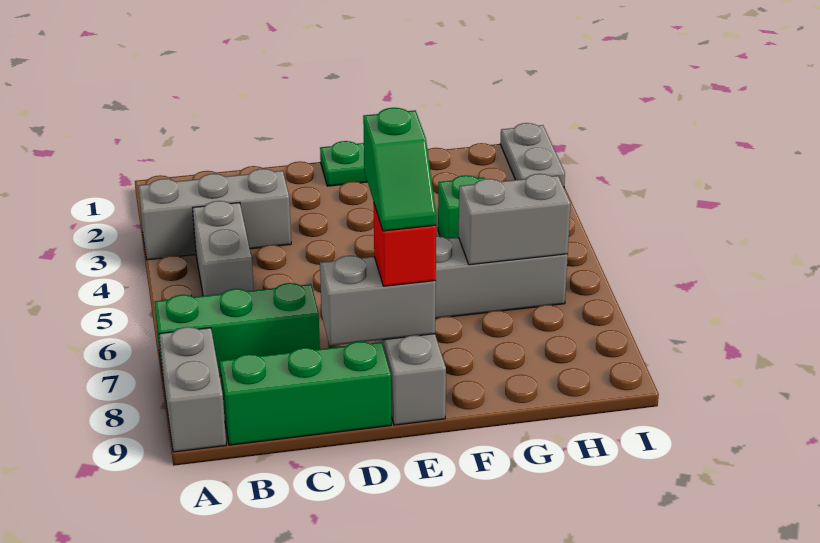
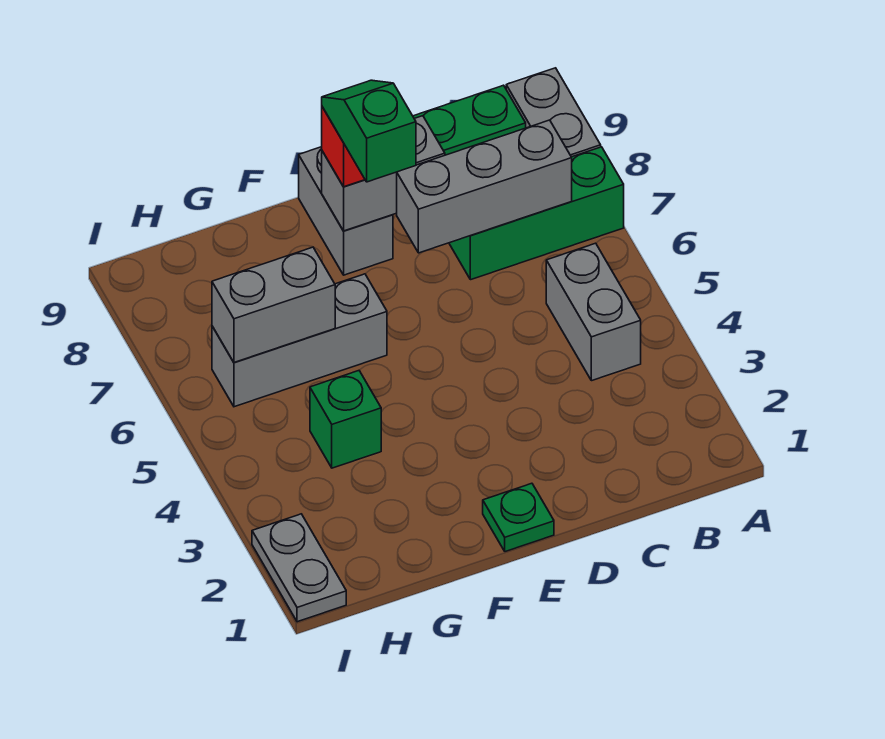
grey brick A3:C3 level 1 -> grey brick B7:D7 level 2

